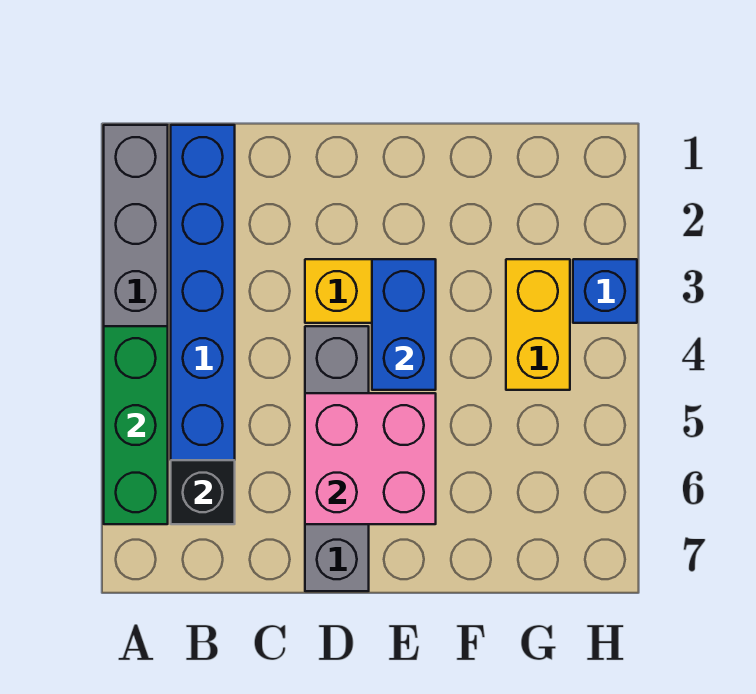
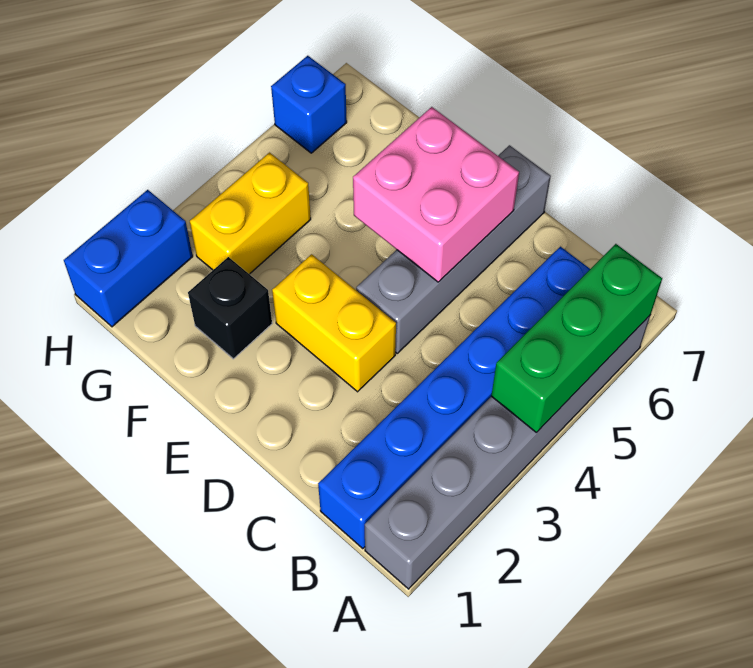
black brick B6 level 2 -> black brick F2 level 1
blue brick E3:E4 level 2 -> blue brick H1:H2 level 1
blue brick H3 level 1 -> blue brick H6 level 1

